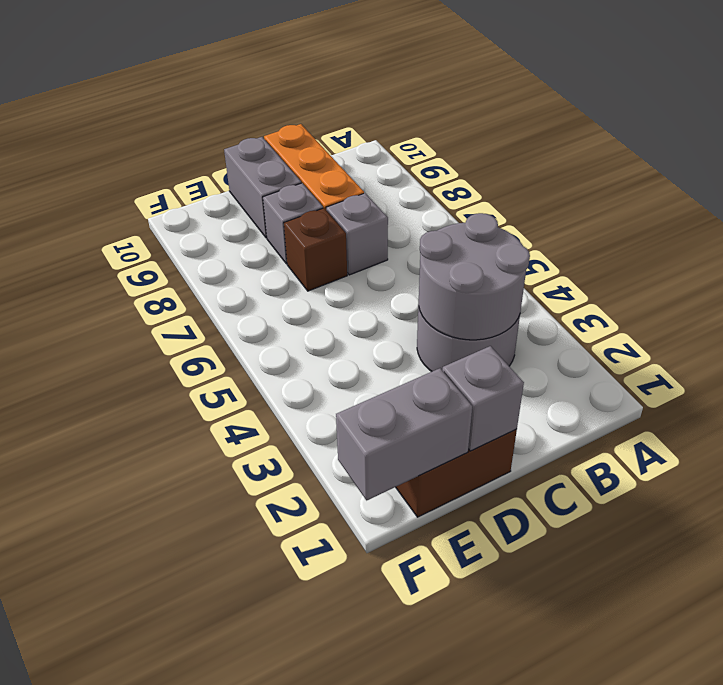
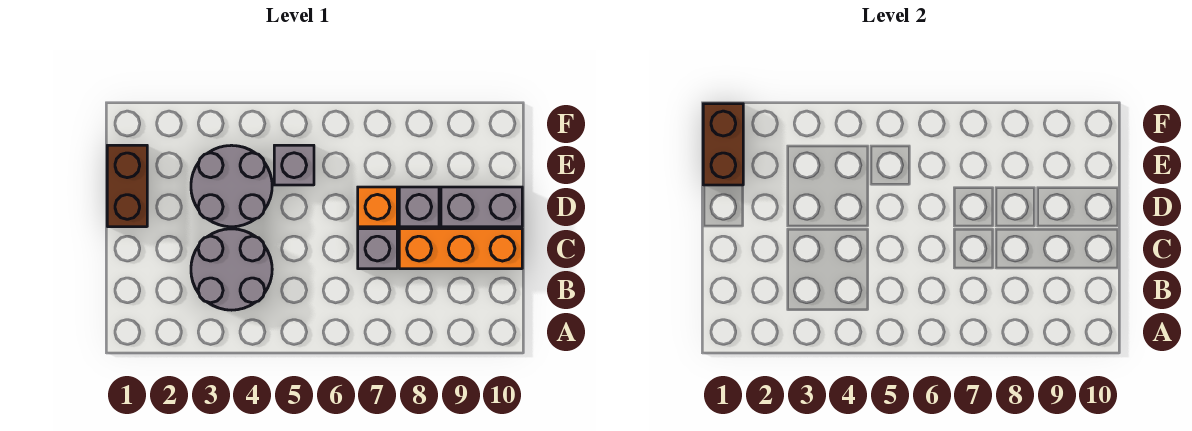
grey round brick B3:C4 level 2 -> grey round brick D3:E4 level 1
grey brick D1 level 2 -> grey brick E5 level 1
brown brick D7 level 1 -> orange brick D7 level 1
grey brick E1:F1 level 2 -> brown brick E1:F1 level 2

